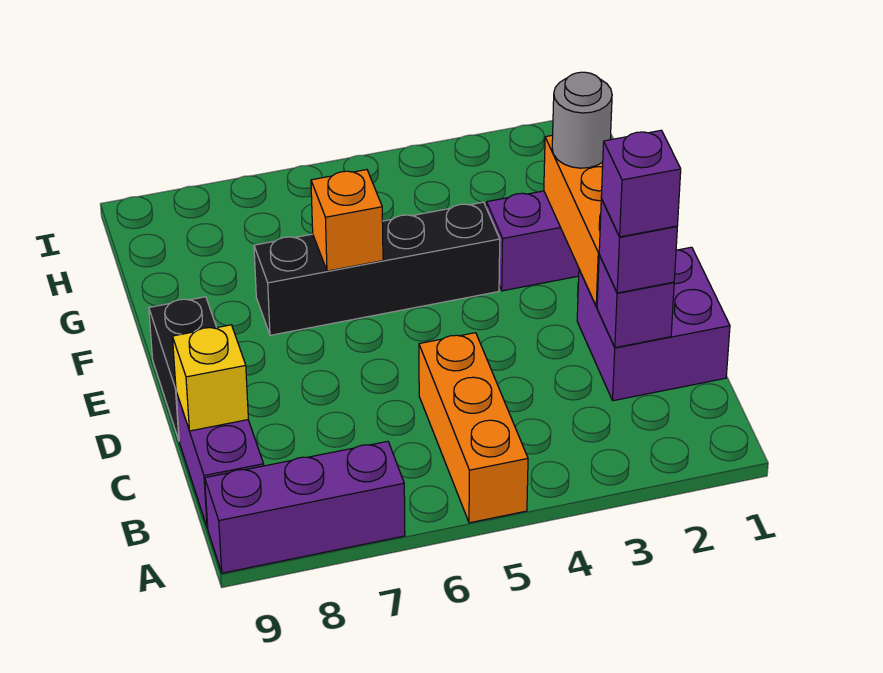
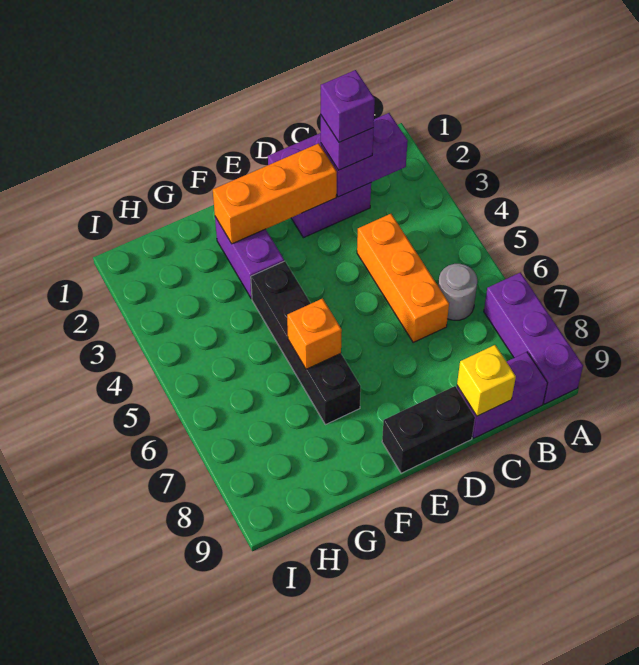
orange brick A5:C5 level 1 -> orange brick C4:C6 level 1
purple brick C2 level 2 -> purple brick B2:C2 level 2
grey round brick F2 level 3 -> grey round brick B6 level 1

